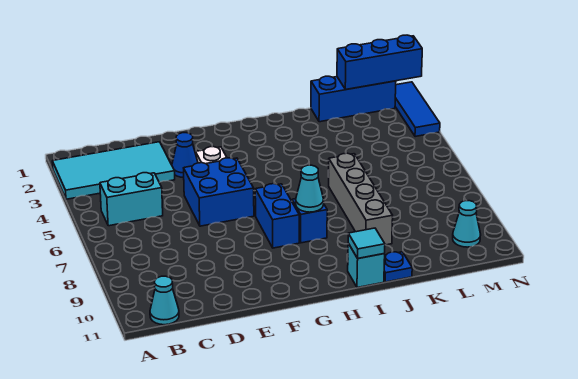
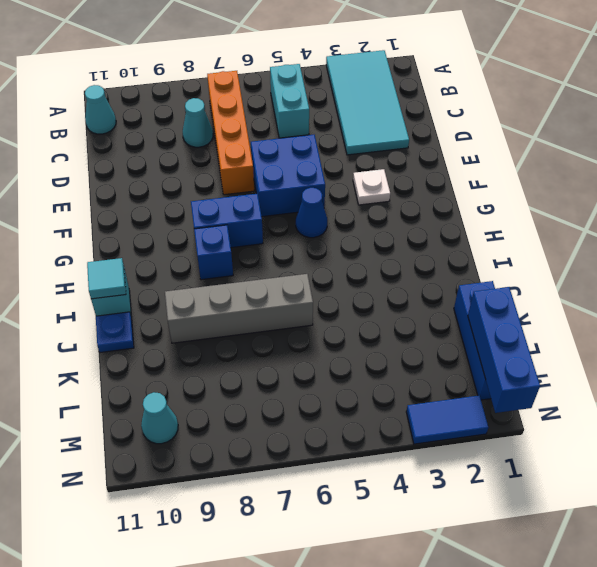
none -> orange brick B7:E7 level 1
blue cone E3 level 1 -> blue cone G5 level 1
cyan cone H8 level 2 -> cyan cone C8 level 1
blue tile N1:N3 level 1 -> blue tile N2:N3 level 1

